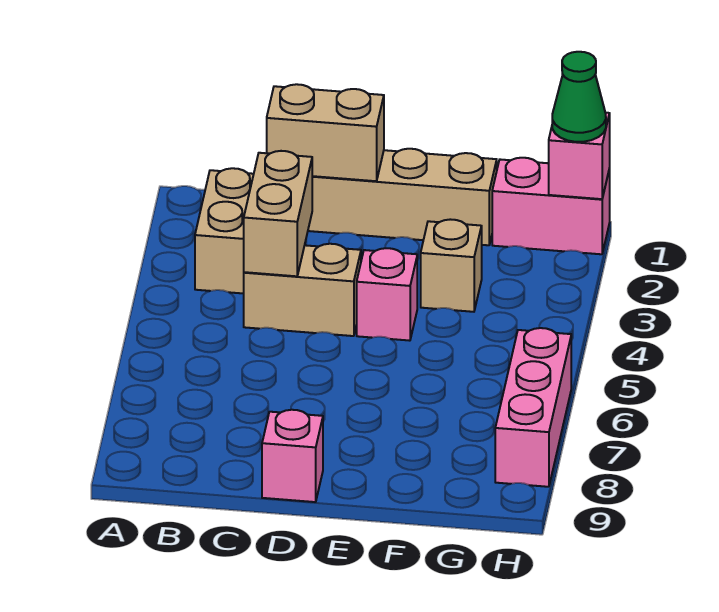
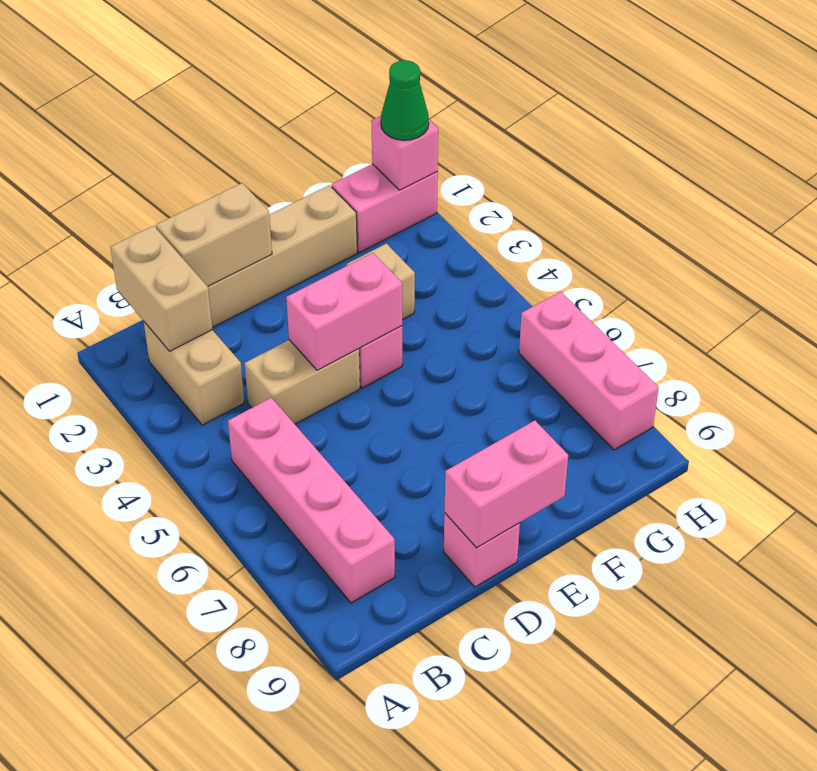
none -> pink brick B5:B8 level 1
tan brick C3:C4 level 2 -> tan brick B1:B2 level 2
none -> pink brick D4:E4 level 2
none -> pink brick D9:E9 level 2

